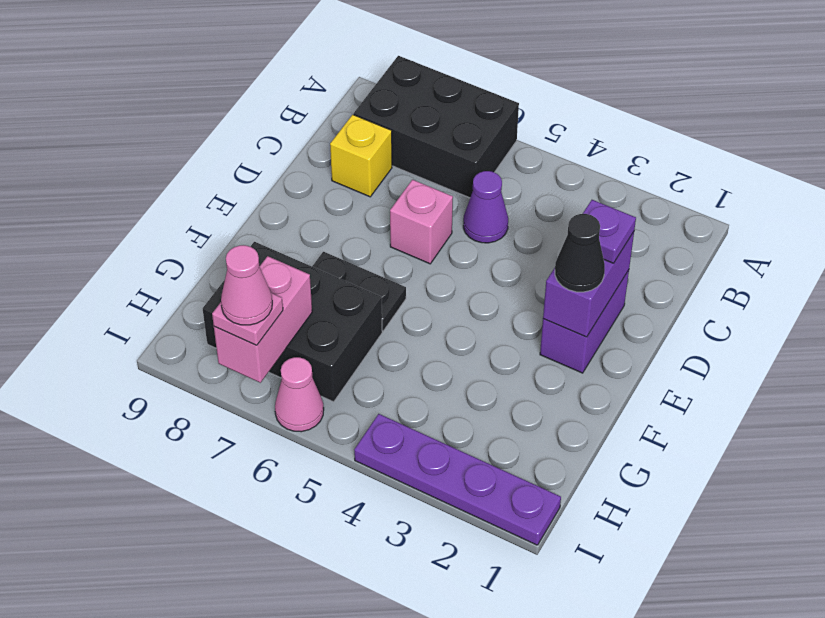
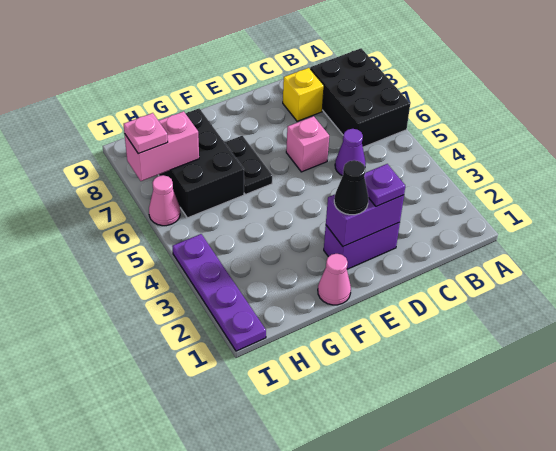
pink cone I7 level 4 -> pink cone F1 level 1

